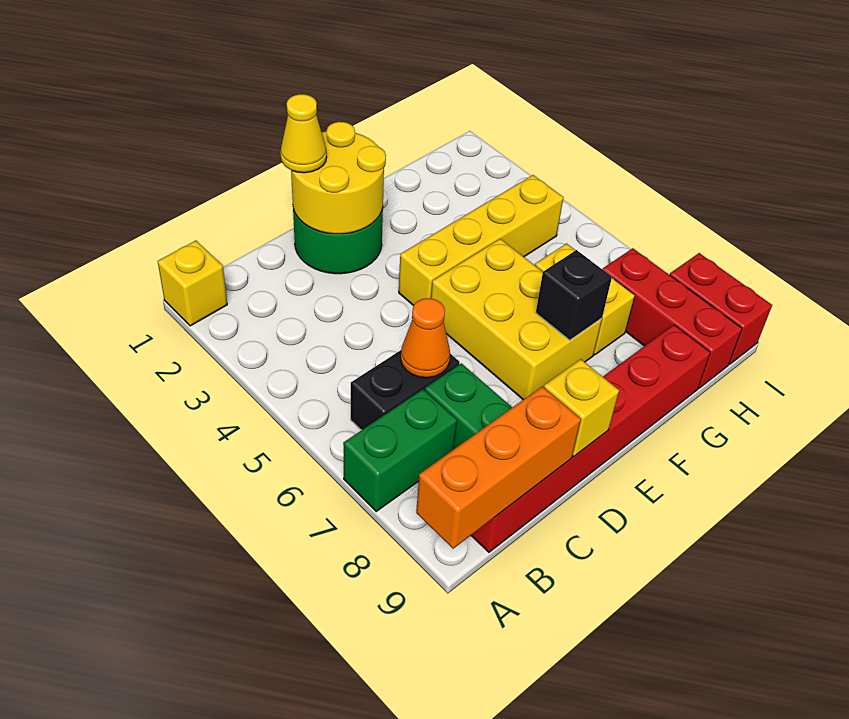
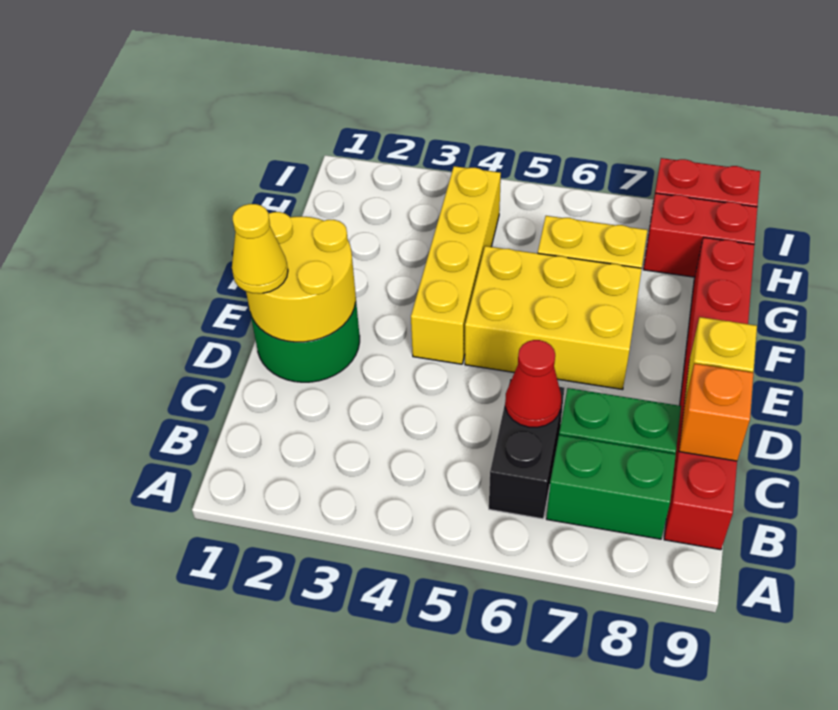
yellow brick A1 level 1 -> none
green brick A7:B7 level 1 -> green brick B7:B8 level 1
orange brick A9:C9 level 2 -> orange brick C9 level 2
orange cone C6 level 2 -> red cone C6 level 2
black brick F7 level 2 -> none
red brick H7:H9 level 1 -> red brick H8:H9 level 1

